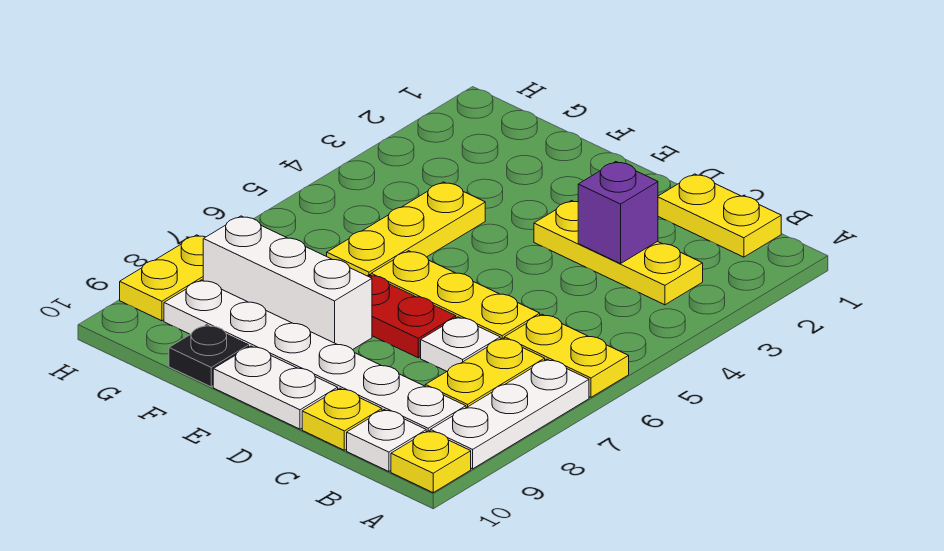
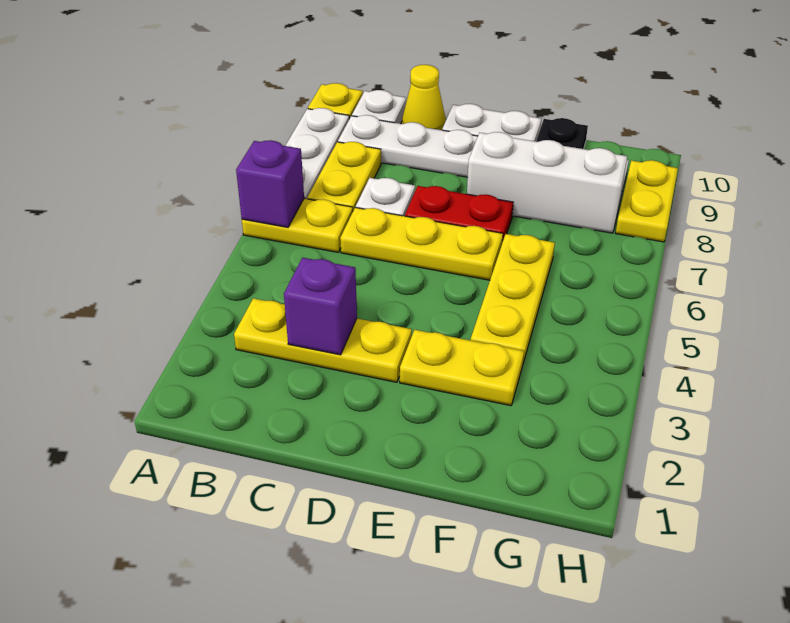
none -> purple brick A6 level 2
yellow plate B1:C1 level 1 -> yellow plate E3:F3 level 1
yellow plate C10 level 1 -> yellow cone C10 level 1

